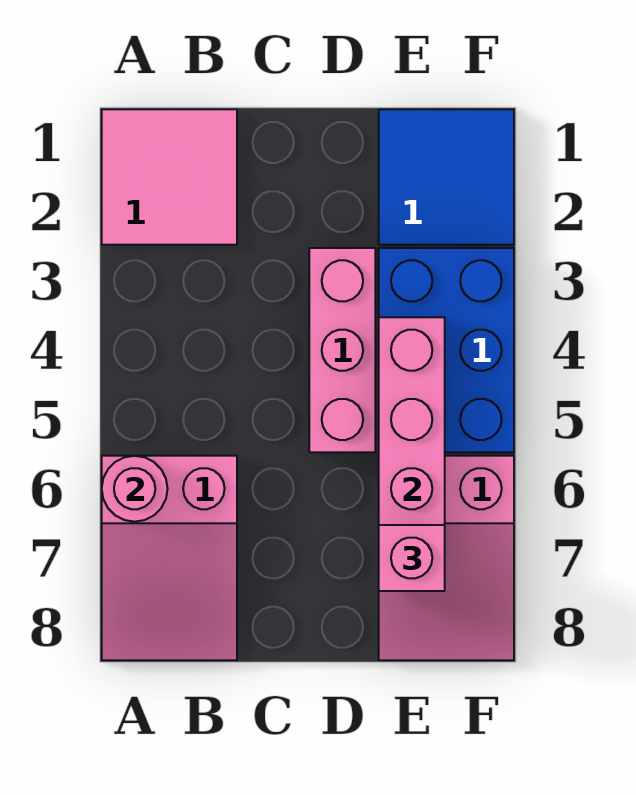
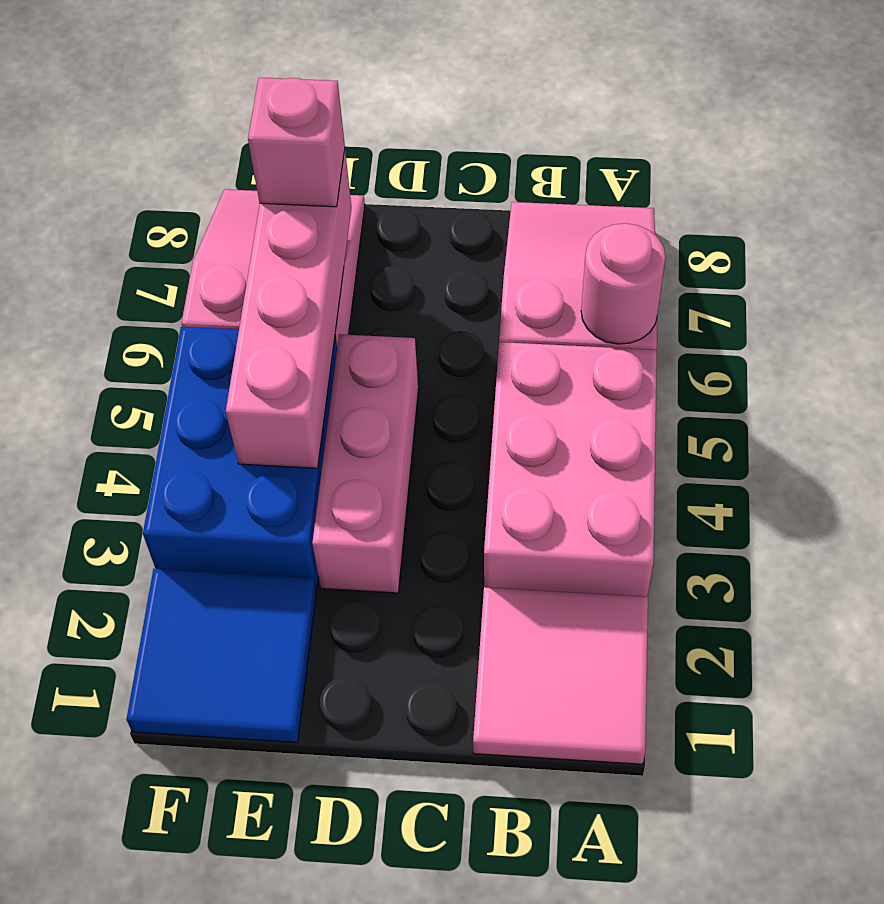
none -> pink brick A3:B5 level 1

